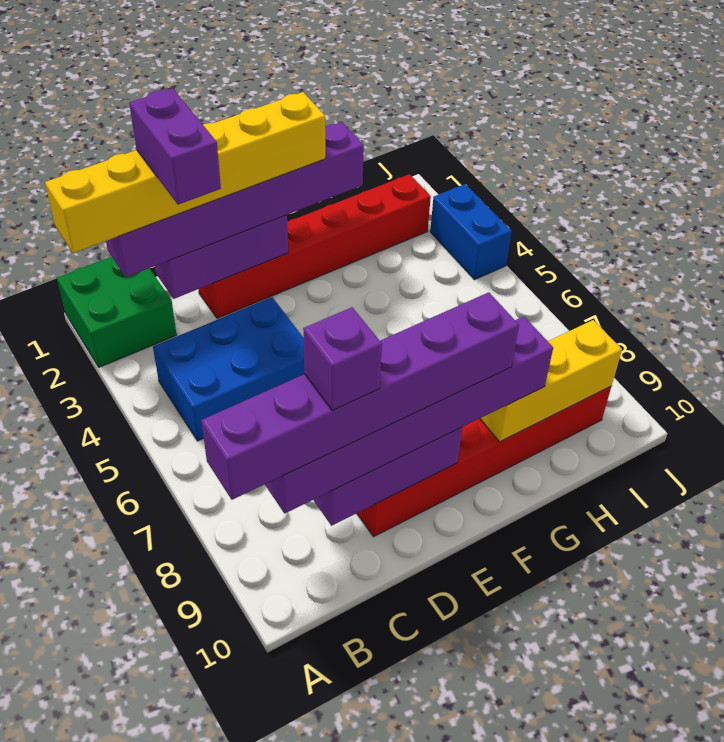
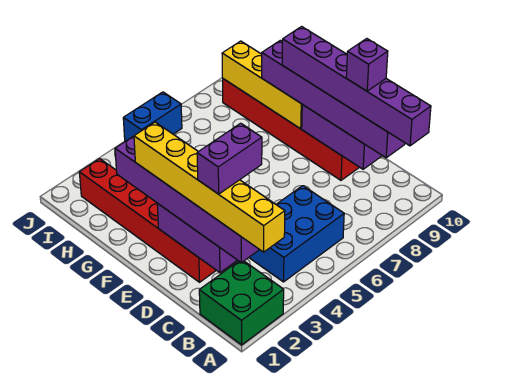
blue brick B4:D5 level 1 -> blue brick B4:C6 level 1
yellow brick G9:I9 level 2 -> yellow brick F9:I9 level 2
blue brick J3:J4 level 1 -> blue brick J5:J6 level 1

